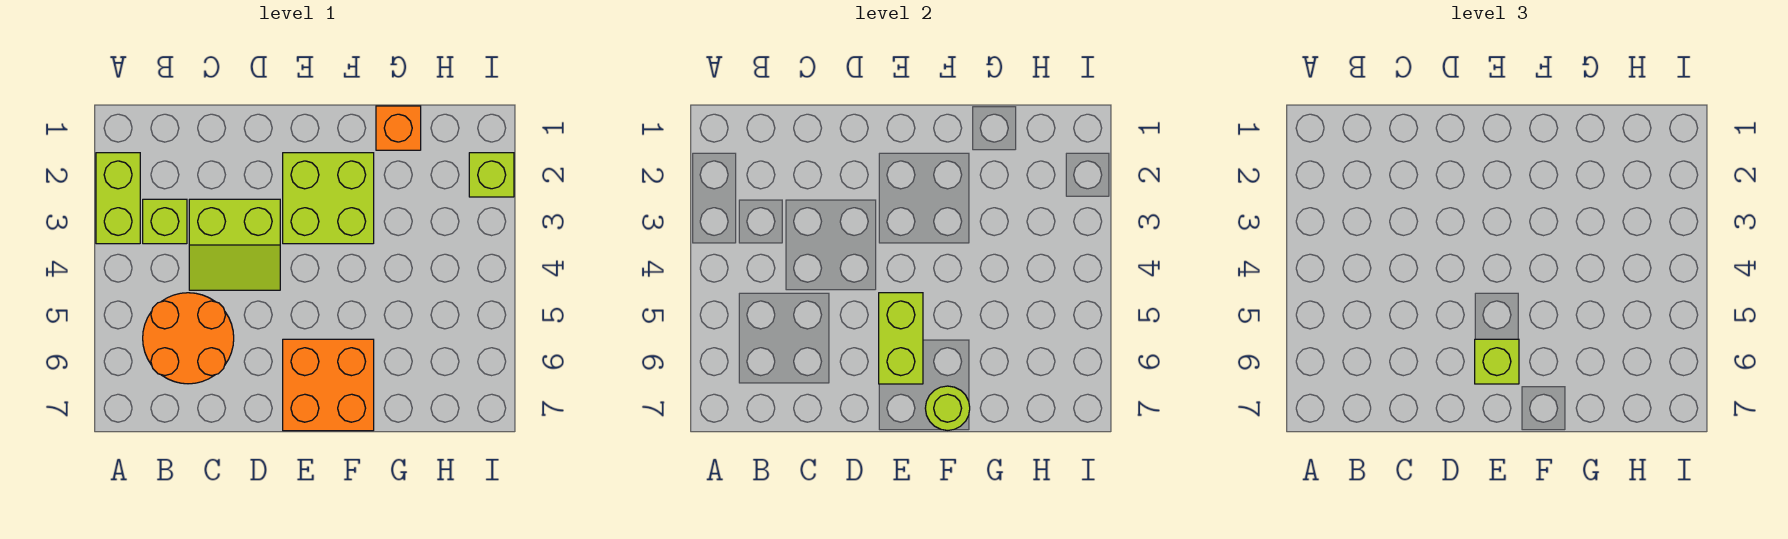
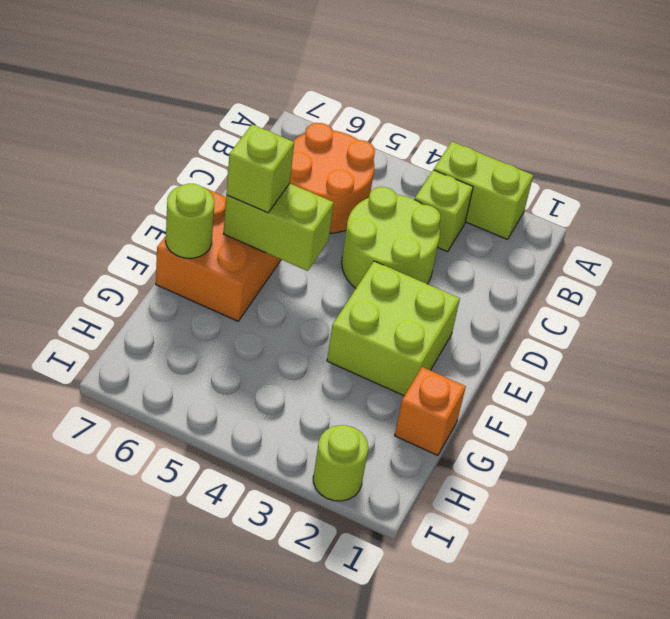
lime slope C3:D4 level 1 top 3 -> lime round brick C3:D4 level 1
lime brick I2 level 1 -> lime round brick I2 level 1

